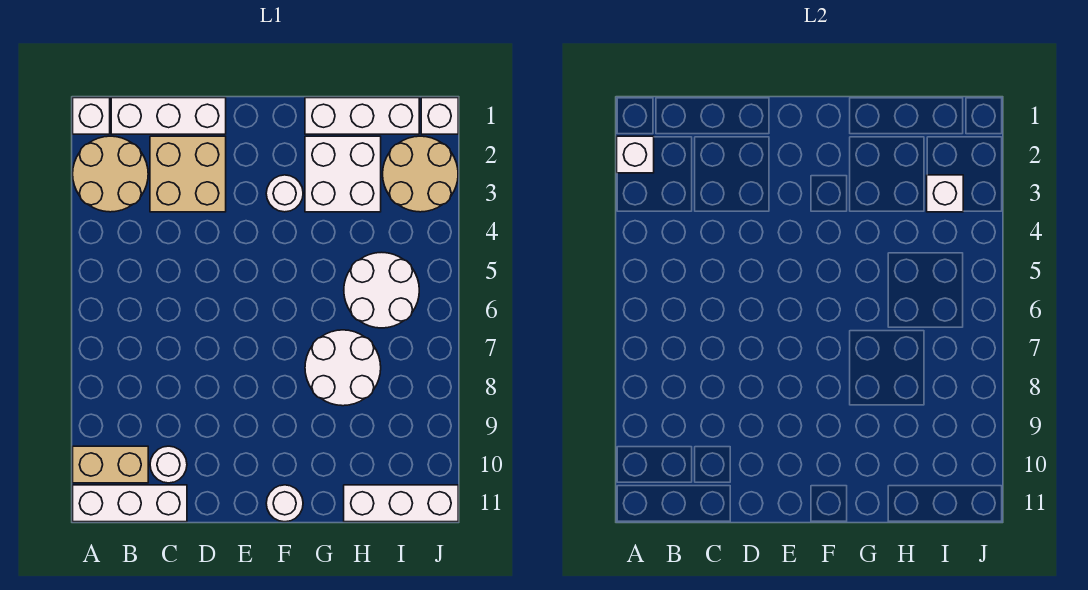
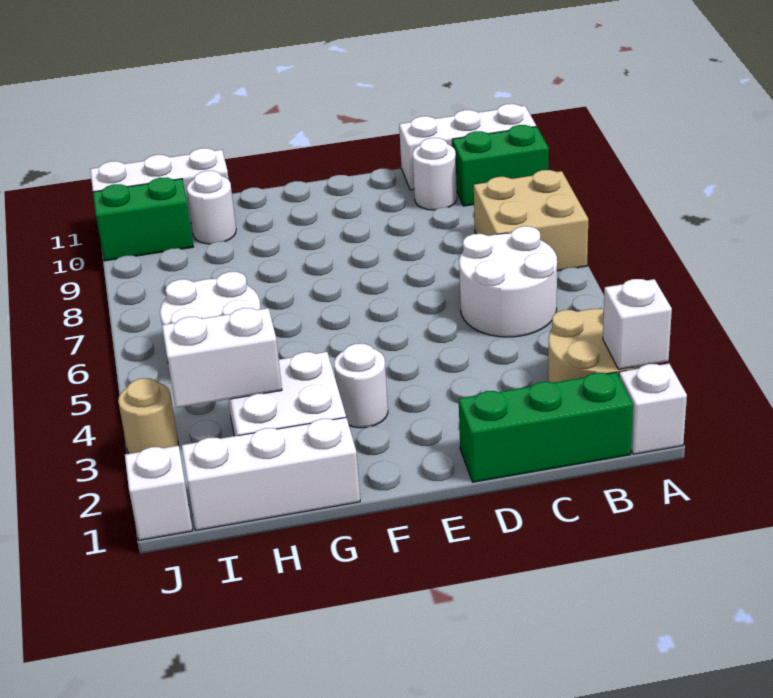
tan brick A10:B10 level 1 -> green brick A10:B10 level 1
white brick B1:D1 level 1 -> green brick B1:D1 level 1
tan brick C2:D3 level 1 -> tan brick A7:B8 level 1
white round brick F11 level 1 -> white round brick H10 level 1
white round brick G7:H8 level 1 -> white round brick B5:C6 level 1
tan round brick I2:J3 level 1 -> tan round brick J3 level 1
white brick I3 level 2 -> white brick H3:I3 level 2
none -> green brick I10:J10 level 1

